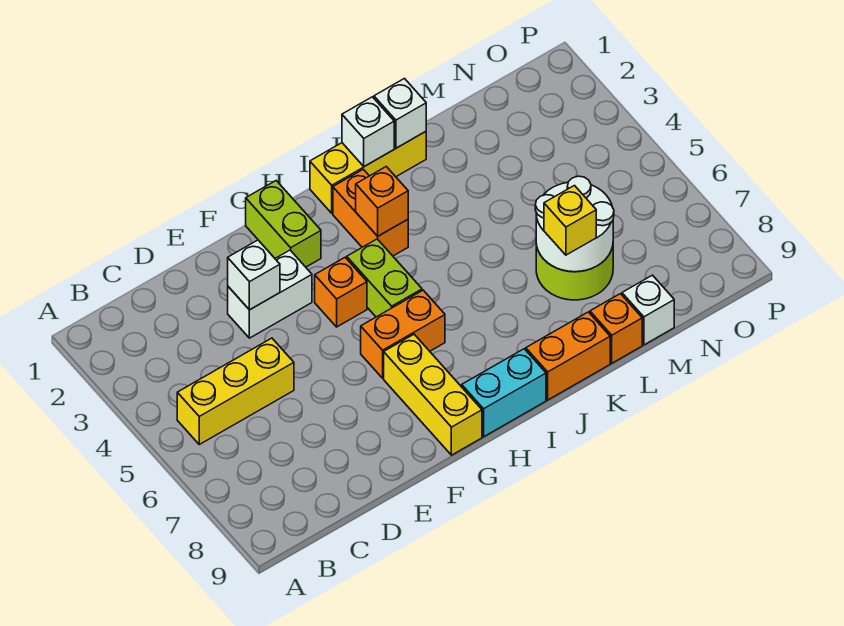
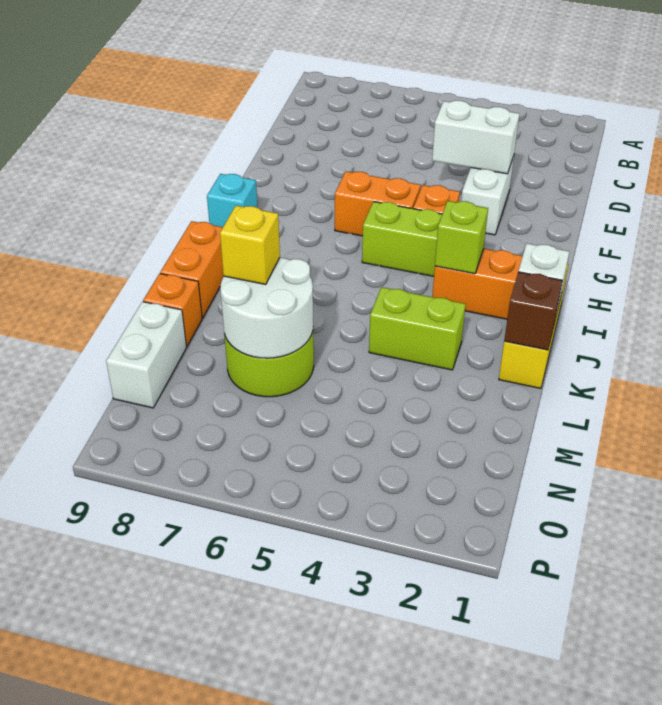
yellow brick B5:D5 level 1 -> none
white brick E3 level 2 -> white brick E3:E4 level 2
lime brick G1:G2 level 1 -> lime brick K3:K4 level 1
orange brick G6:H6 level 1 -> orange brick G5:G6 level 1
yellow brick G7:G9 level 1 -> none
cyan brick H9:I9 level 1 -> cyan brick H9 level 1
orange brick I3 level 2 -> lime brick I3 level 2
white brick K1 level 2 -> brown brick K1 level 2
white brick M9 level 1 -> white brick M9:N9 level 1

